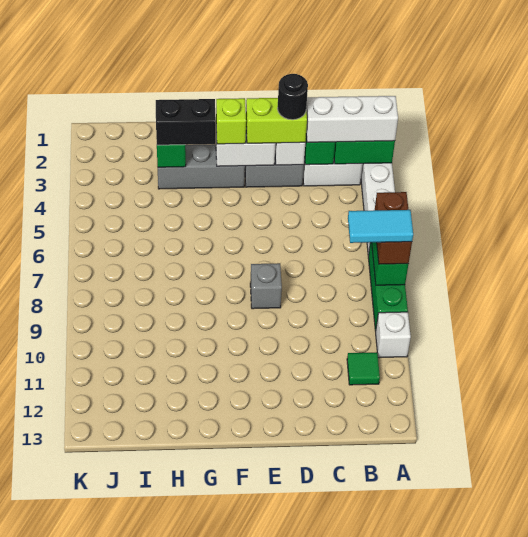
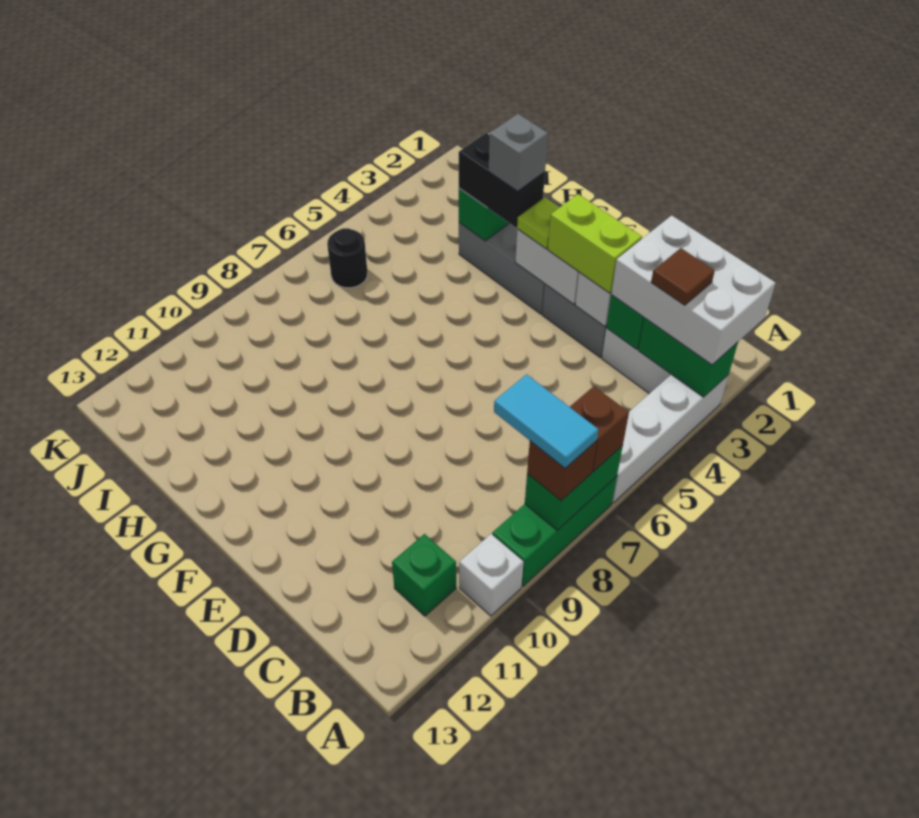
white brick A3:C3 level 3 -> white brick A2:C3 level 3
none -> brown tile B3 level 4
green tile B11 level 1 -> green brick B11 level 1
black round brick D3 level 4 -> black round brick J6 level 1
grey brick E8 level 1 -> grey brick G3 level 4
lime brick F3 level 3 -> lime plate F3 level 3

